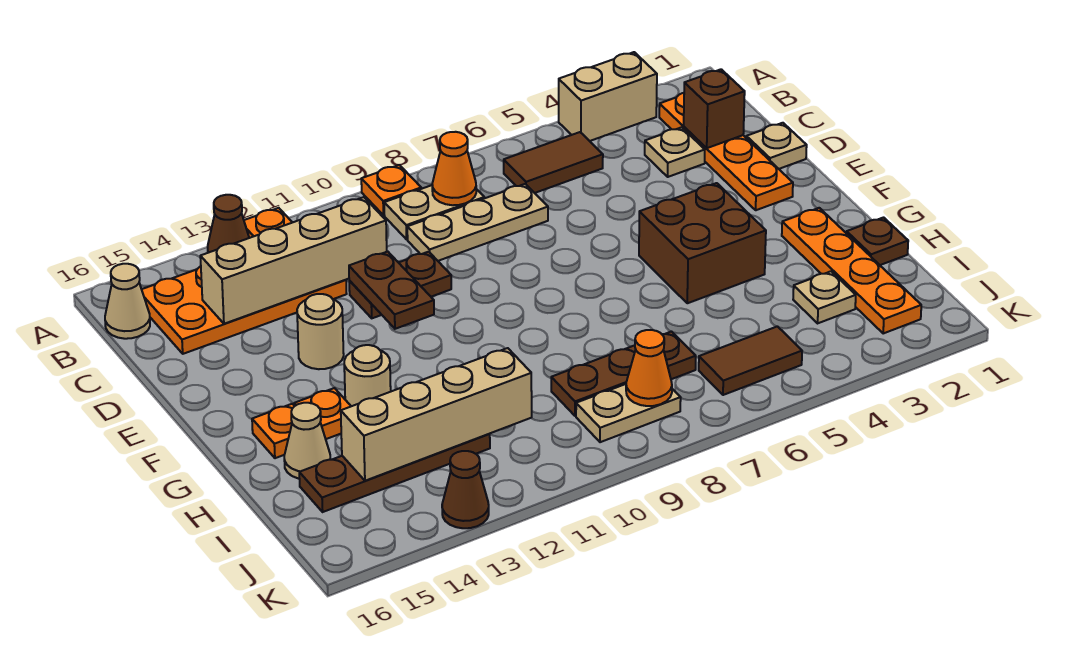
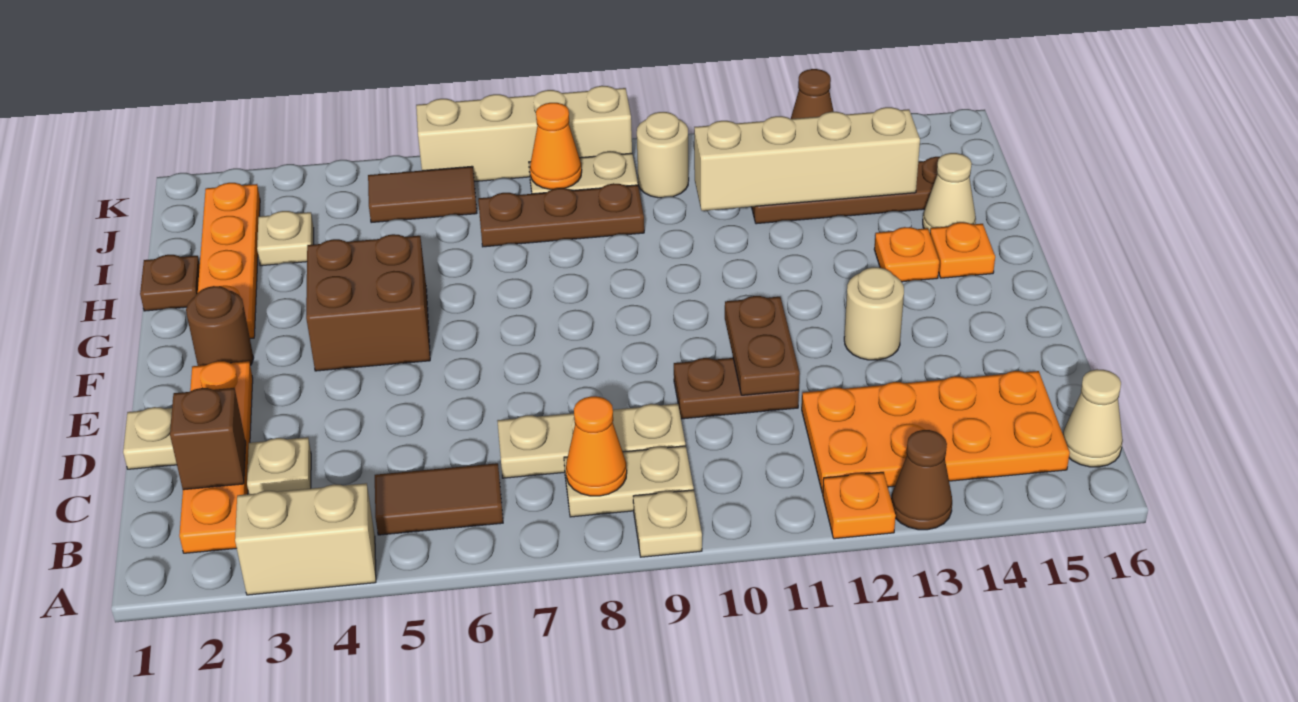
orange plate A9 level 1 -> tan plate A9 level 1
tan brick C11:C14 level 2 -> tan brick K6:K9 level 1
none -> brown round brick F2 level 1
tan round brick G13 level 1 -> tan round brick J10 level 1

